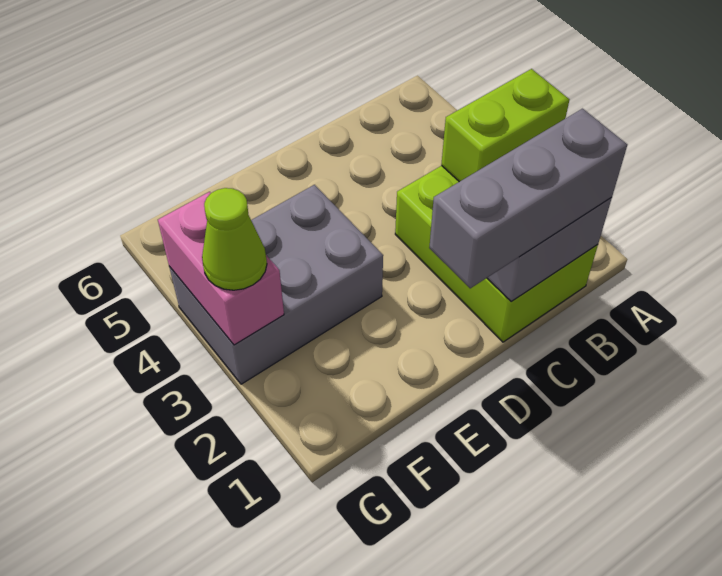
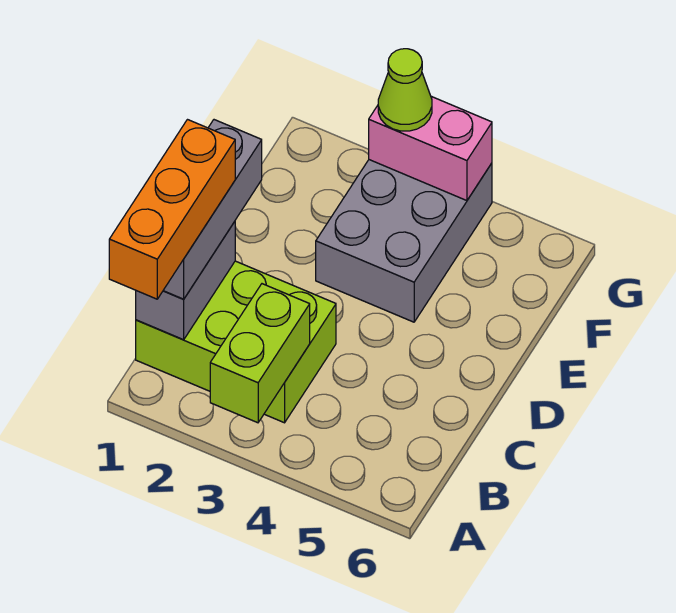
none -> orange brick A1:C1 level 4

